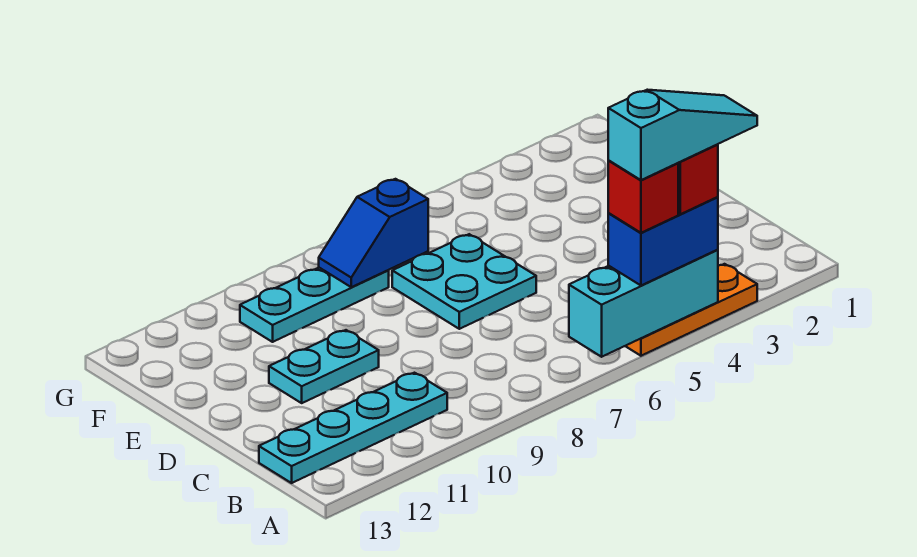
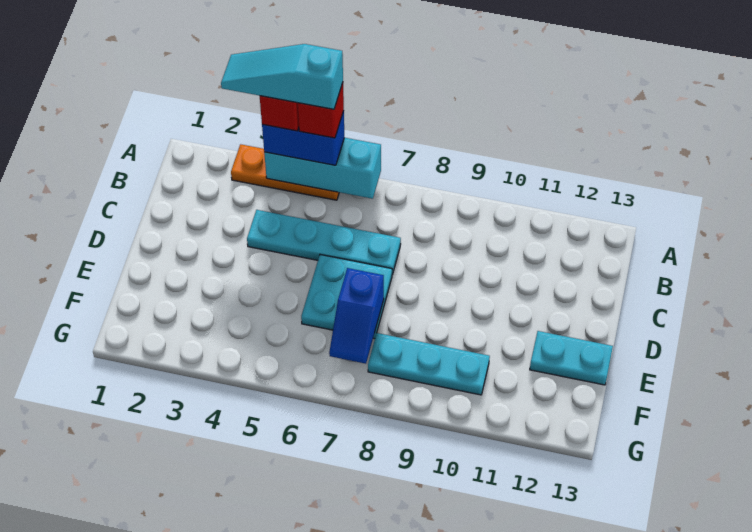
cyan plate B10:B13 level 1 -> cyan plate C4:C7 level 1
cyan plate D10:D11 level 1 -> cyan plate E12:E13 level 1
blue slope F7:F8 level 2 top 7 -> blue slope E7:F7 level 2 top E

